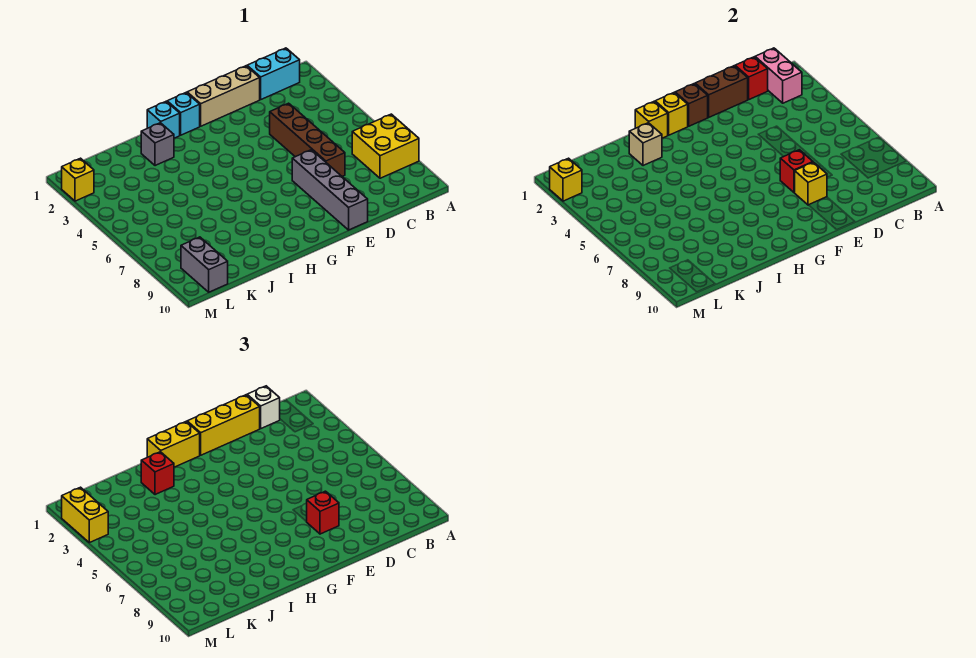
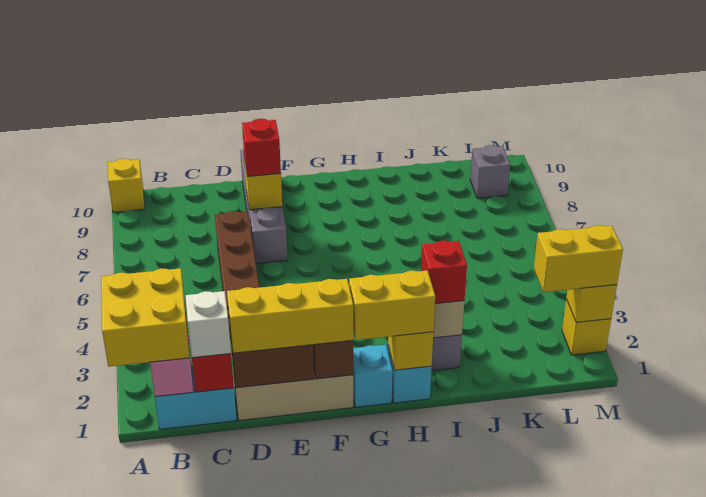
yellow brick A7:B8 level 1 -> yellow brick A1:B2 level 3
red brick E7 level 2 -> none
yellow brick G1 level 2 -> yellow brick A10 level 1
grey brick L9:L10 level 1 -> grey brick L9 level 1
yellow brick M2:M3 level 3 -> yellow brick L2:M2 level 3

